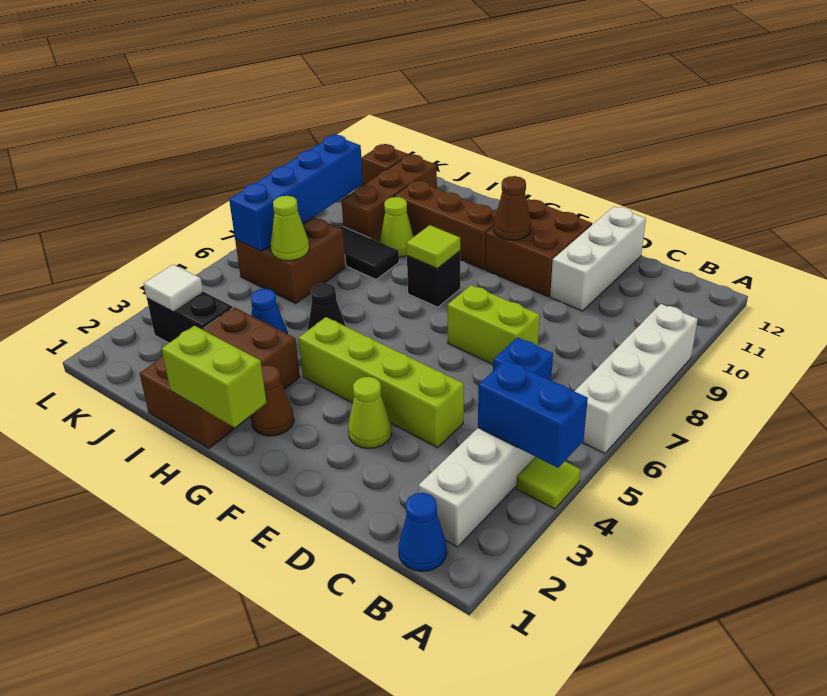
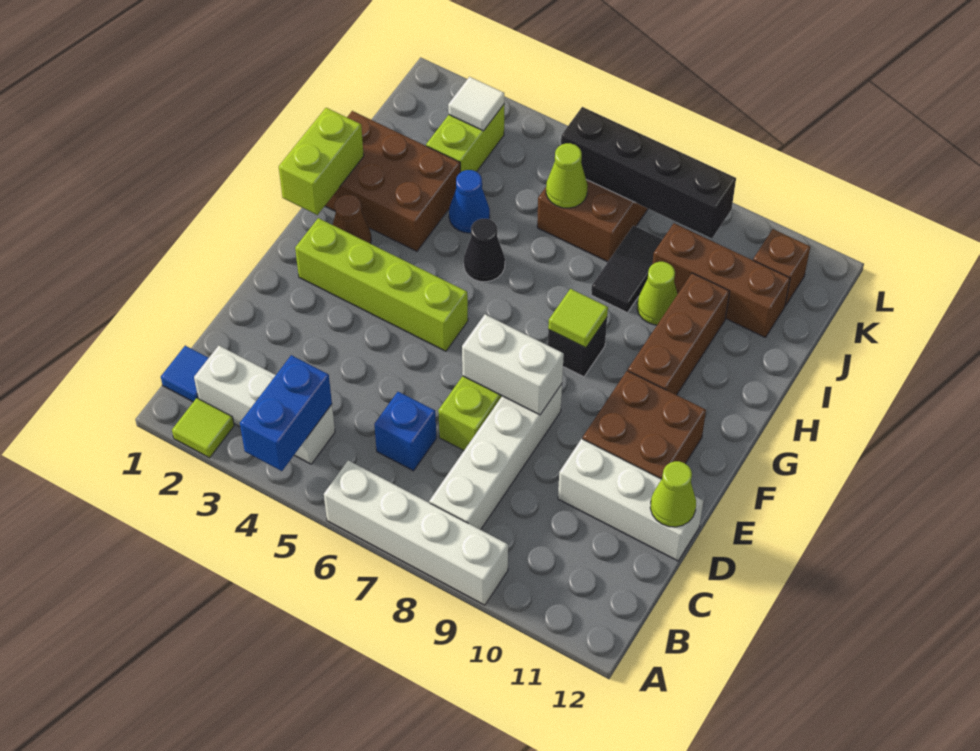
lime tile A4 level 1 -> lime tile A2 level 1
blue cone B1 level 1 -> blue tile B1 level 1
none -> white brick B8:E8 level 1
lime brick D4:G4 level 1 -> lime brick F2:F5 level 1
lime cone E3 level 1 -> lime cone D12 level 2
none -> white brick E7:E8 level 2
brown cone F10 level 2 -> none
black brick J3:K3 level 1 -> lime brick J3:K3 level 1
blue brick K6:K9 level 2 -> black brick K6:K9 level 2

